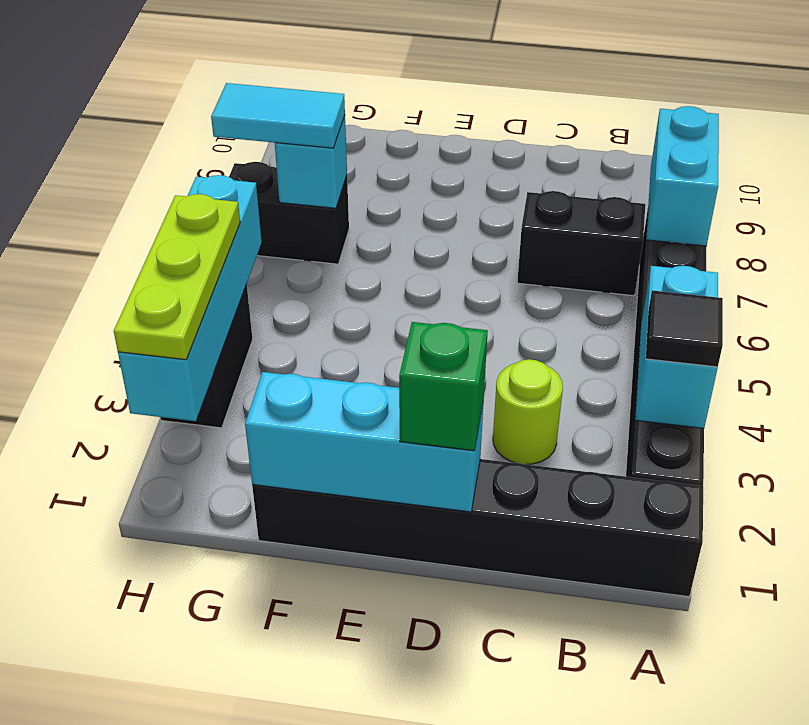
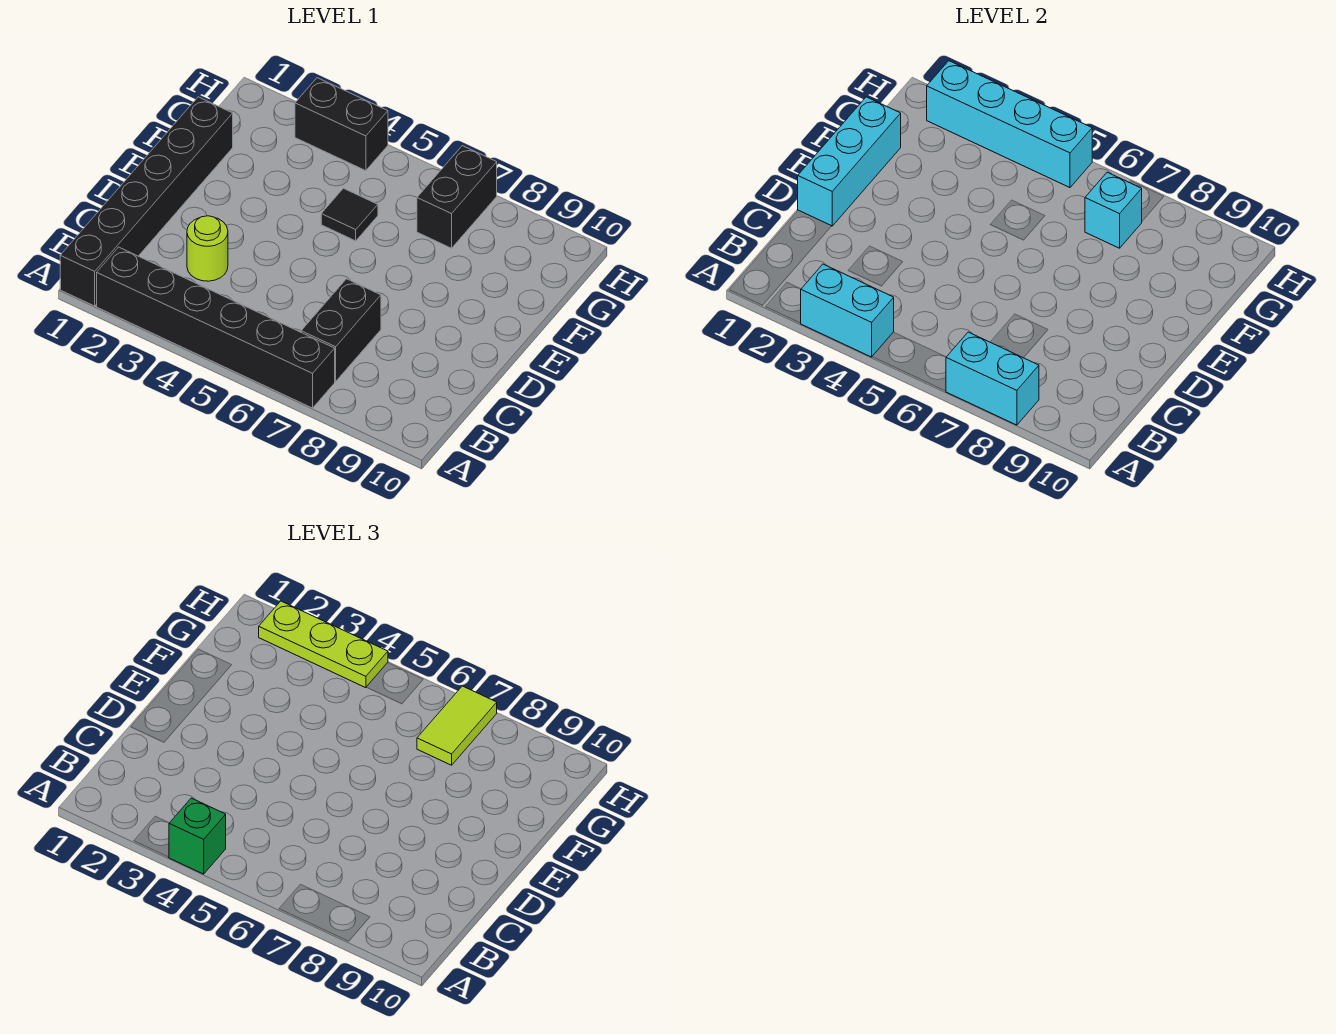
black tile A3 level 3 -> black tile F5 level 1
green brick D1 level 3 -> green brick A4 level 3
cyan tile G7:H7 level 3 -> lime tile G7:H7 level 3

